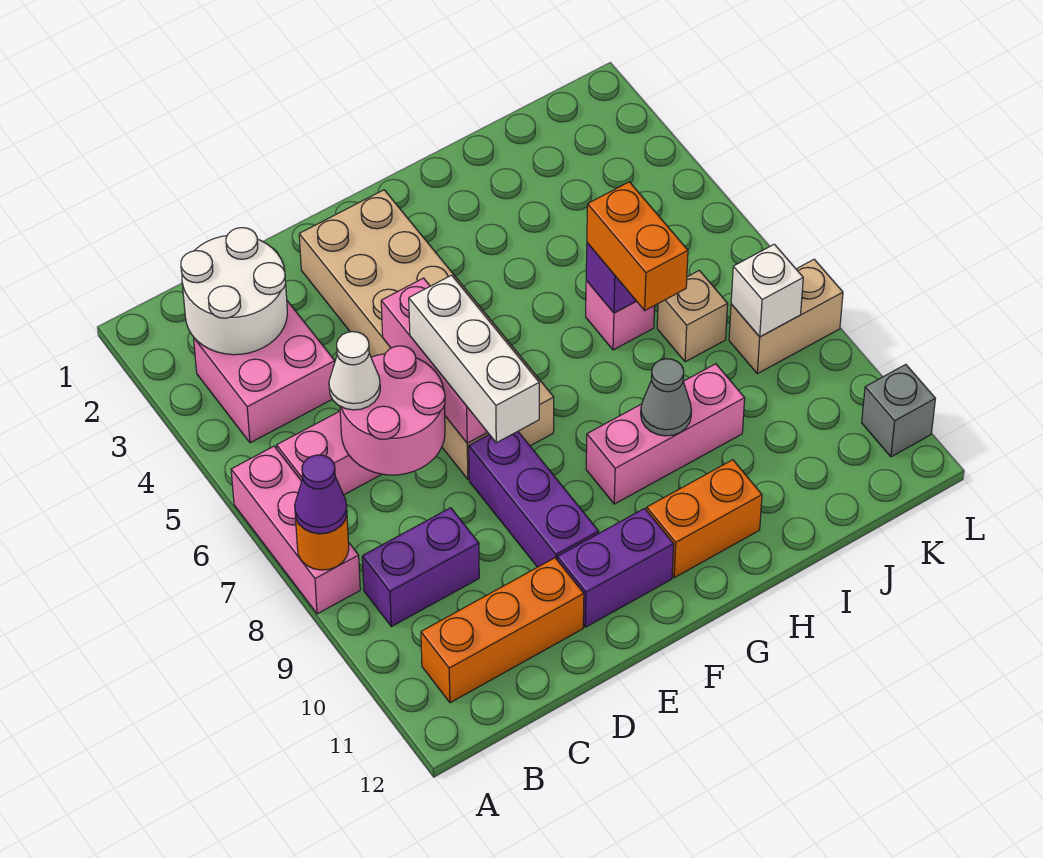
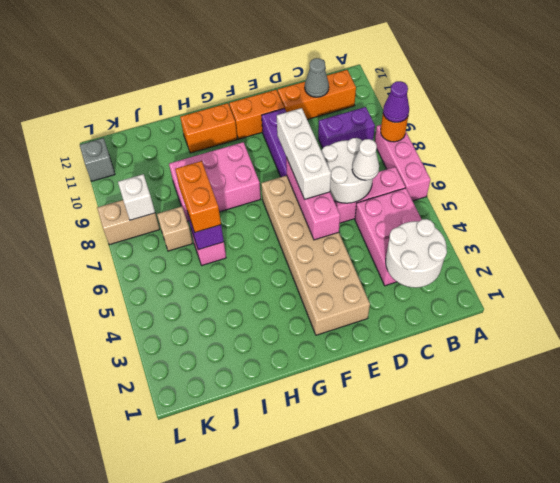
pink brick B3:C4 level 1 -> pink brick B3:C5 level 1
pink round brick C6:D7 level 2 -> white round brick C6:D7 level 2
purple brick E11:F11 level 1 -> orange brick E11:F11 level 1
pink brick G9:I9 level 1 -> pink brick G8:I9 level 1
grey cone H9 level 2 -> grey cone C11 level 2

